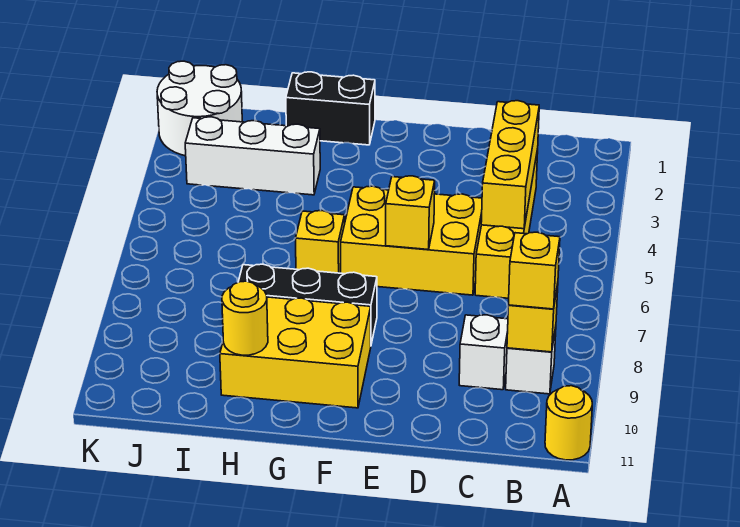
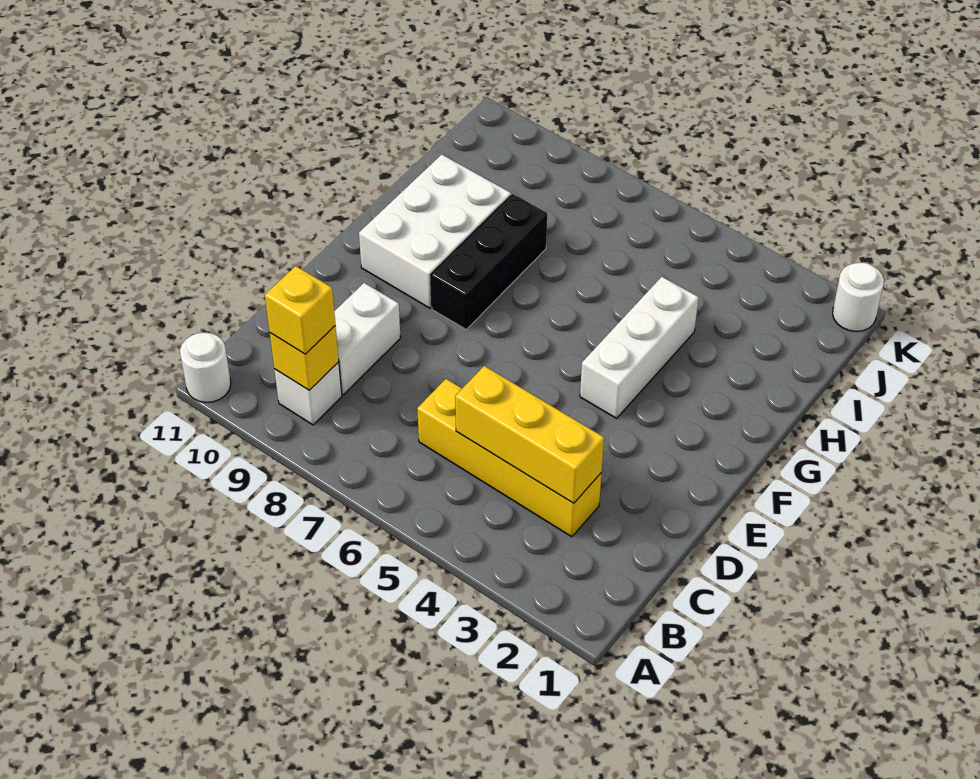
yellow round brick A11 level 1 -> white round brick A11 level 1
white brick C9 level 1 -> white brick C9:D9 level 1
yellow brick D5:F6 level 1 -> none
yellow brick E6 level 2 -> none
yellow brick F9:H10 level 1 -> white brick F9:H10 level 1
black brick G1:H1 level 1 -> none
yellow brick G6 level 1 -> none
white brick H3:J3 level 1 -> white brick F4:H4 level 1
yellow round brick H10 level 2 -> none
white round brick J1:K2 level 1 -> white round brick K1 level 1

